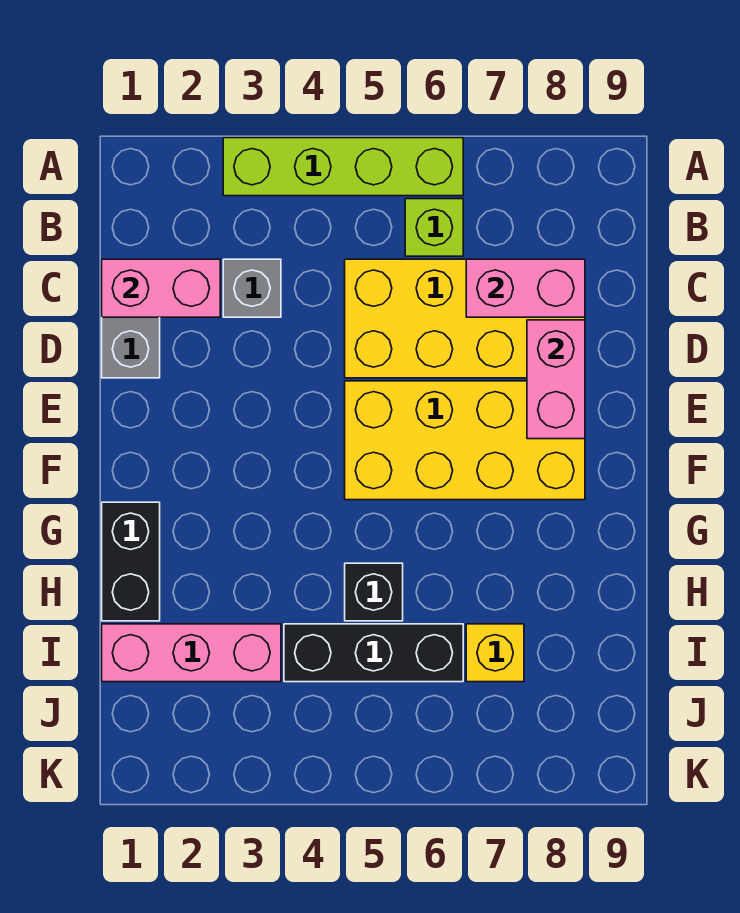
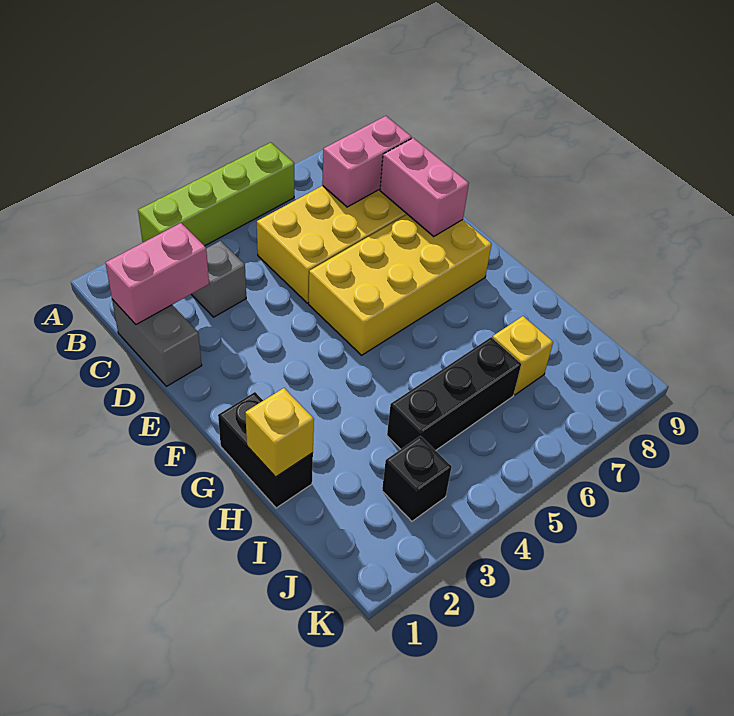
lime brick B6 level 1 -> none
none -> yellow brick H1 level 2
black brick H5 level 1 -> black brick J3 level 1
pink brick I1:I3 level 1 -> none

